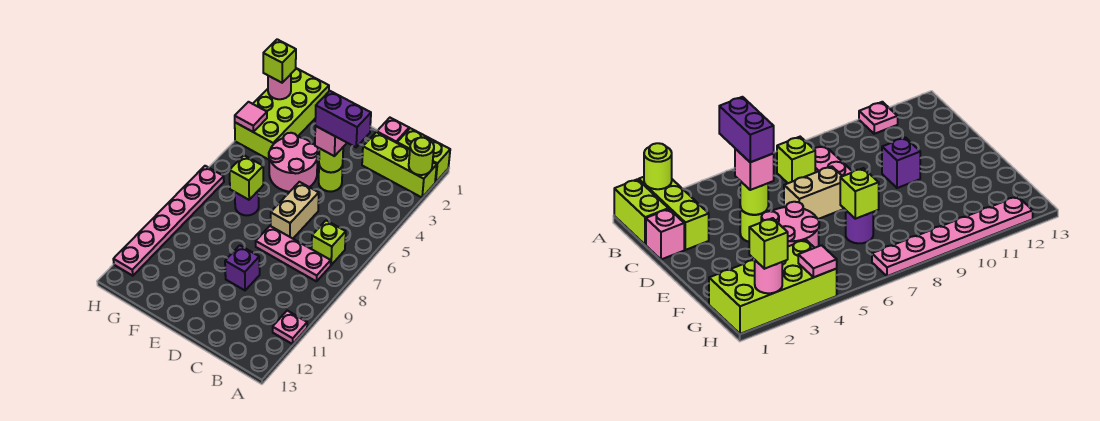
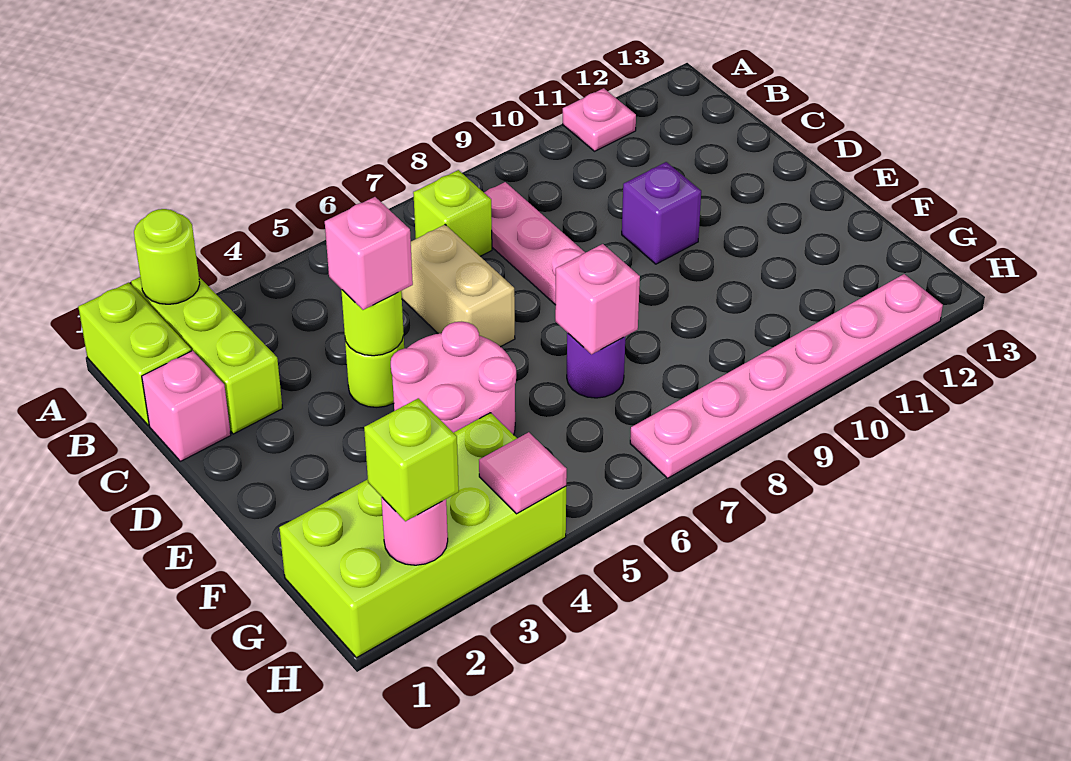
purple brick C4:D4 level 4 -> none
tan brick D6:D7 level 1 -> tan brick C6:D6 level 1
lime brick F7 level 2 -> pink brick F7 level 2

